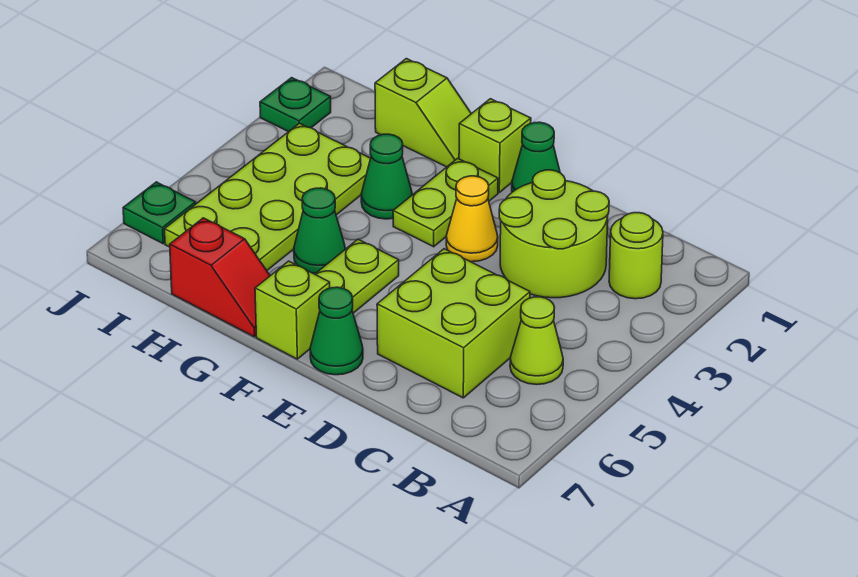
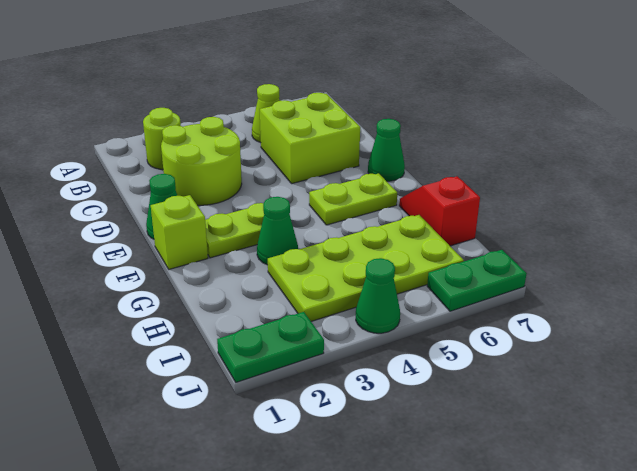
yellow cone E3 level 1 -> none
lime brick F7 level 1 -> none
lime slope G1:H1 level 1 top H -> none
green cone G5 level 1 -> green cone J4 level 1
green plate J2 level 1 -> green plate J1:J2 level 1
green plate J6 level 1 -> green plate J6:J7 level 1

